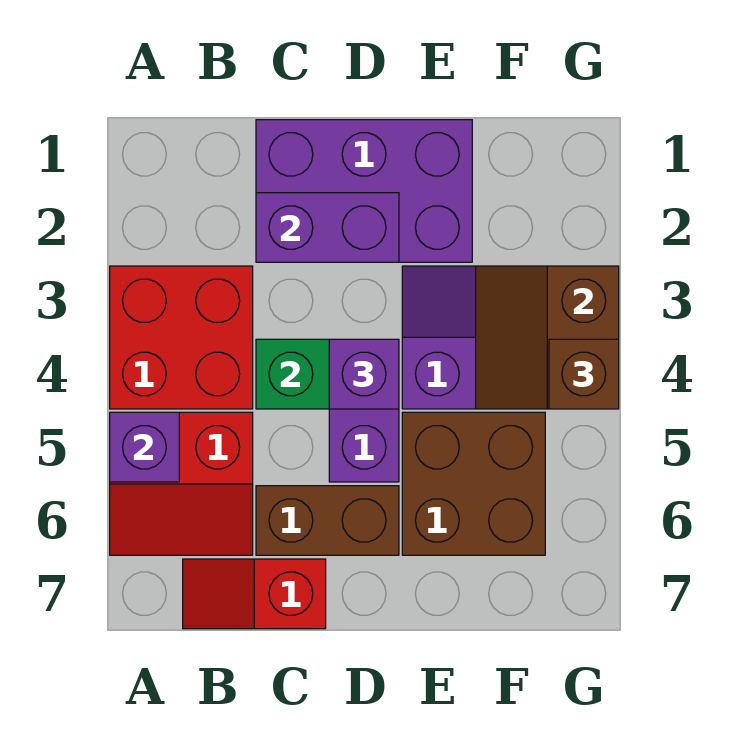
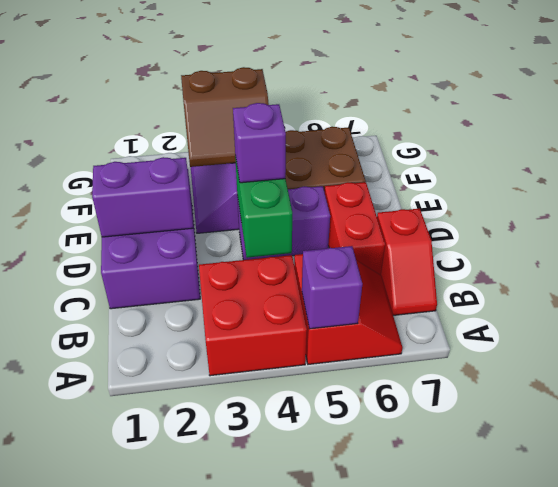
purple brick C2:D2 level 2 -> purple brick D1:D2 level 2
brown brick C6:D6 level 1 -> red brick C6:D6 level 1
brown brick G4 level 3 -> none

